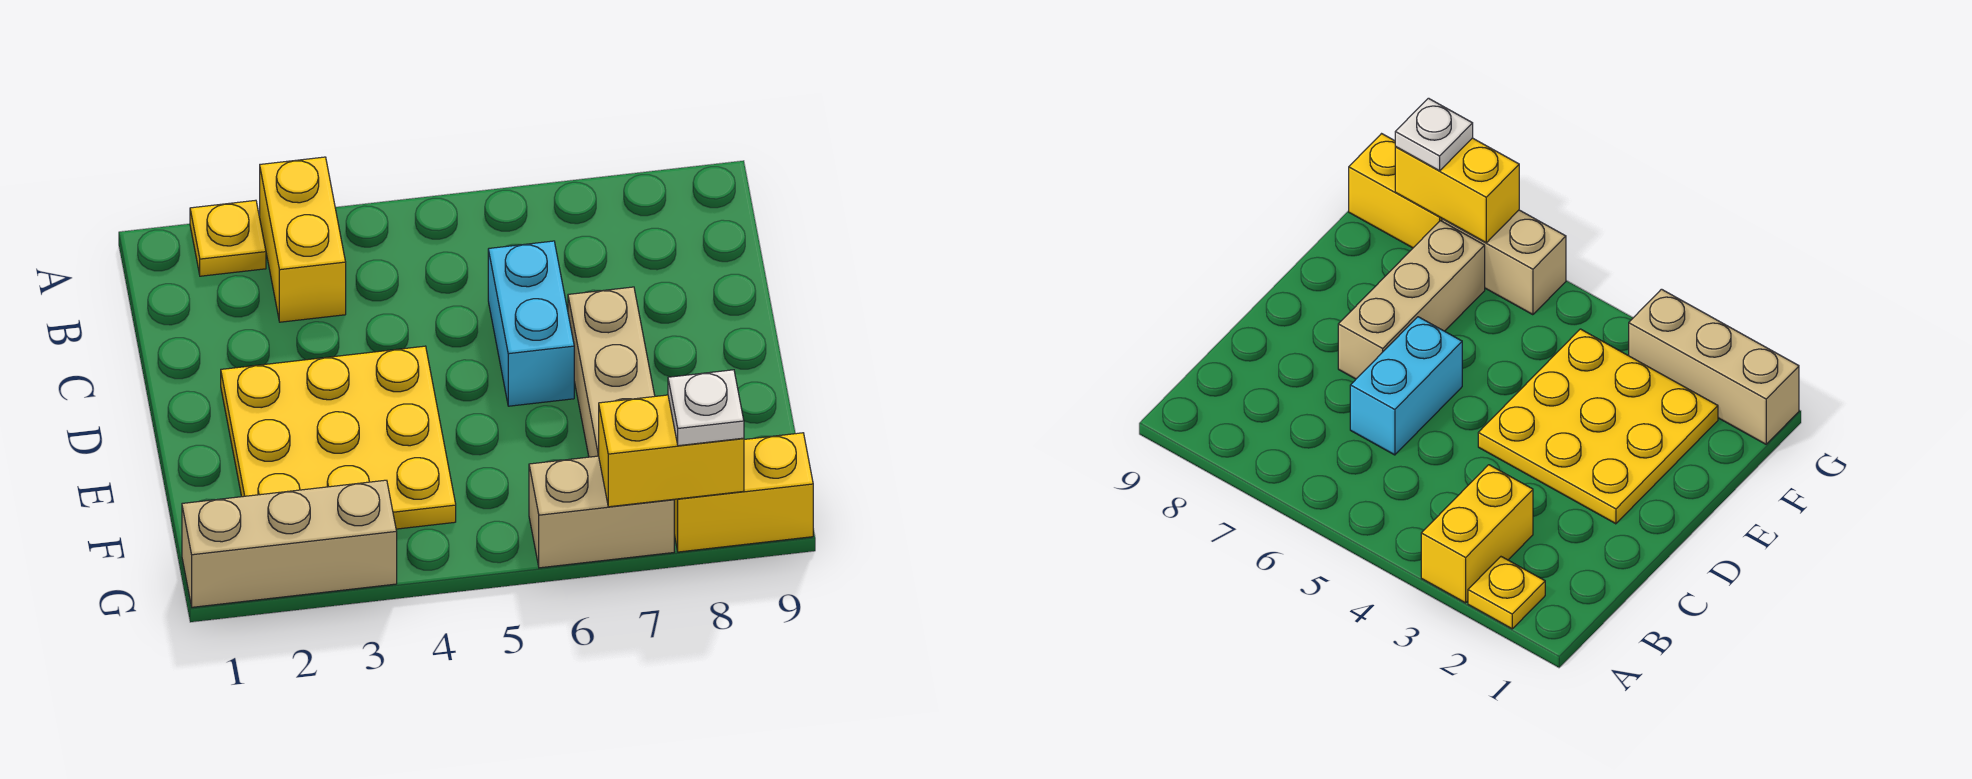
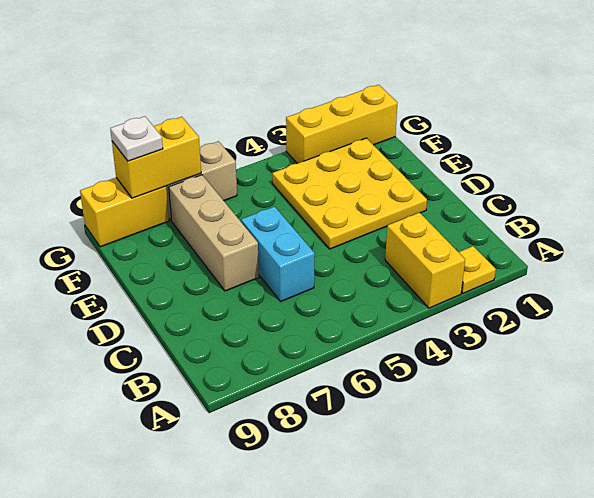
tan brick G1:G3 level 1 -> yellow brick G1:G3 level 1

